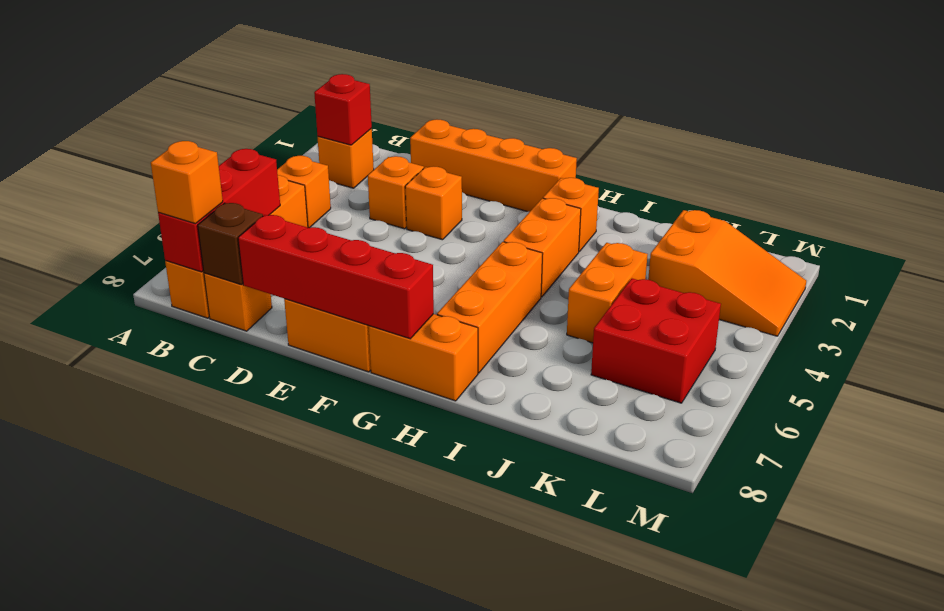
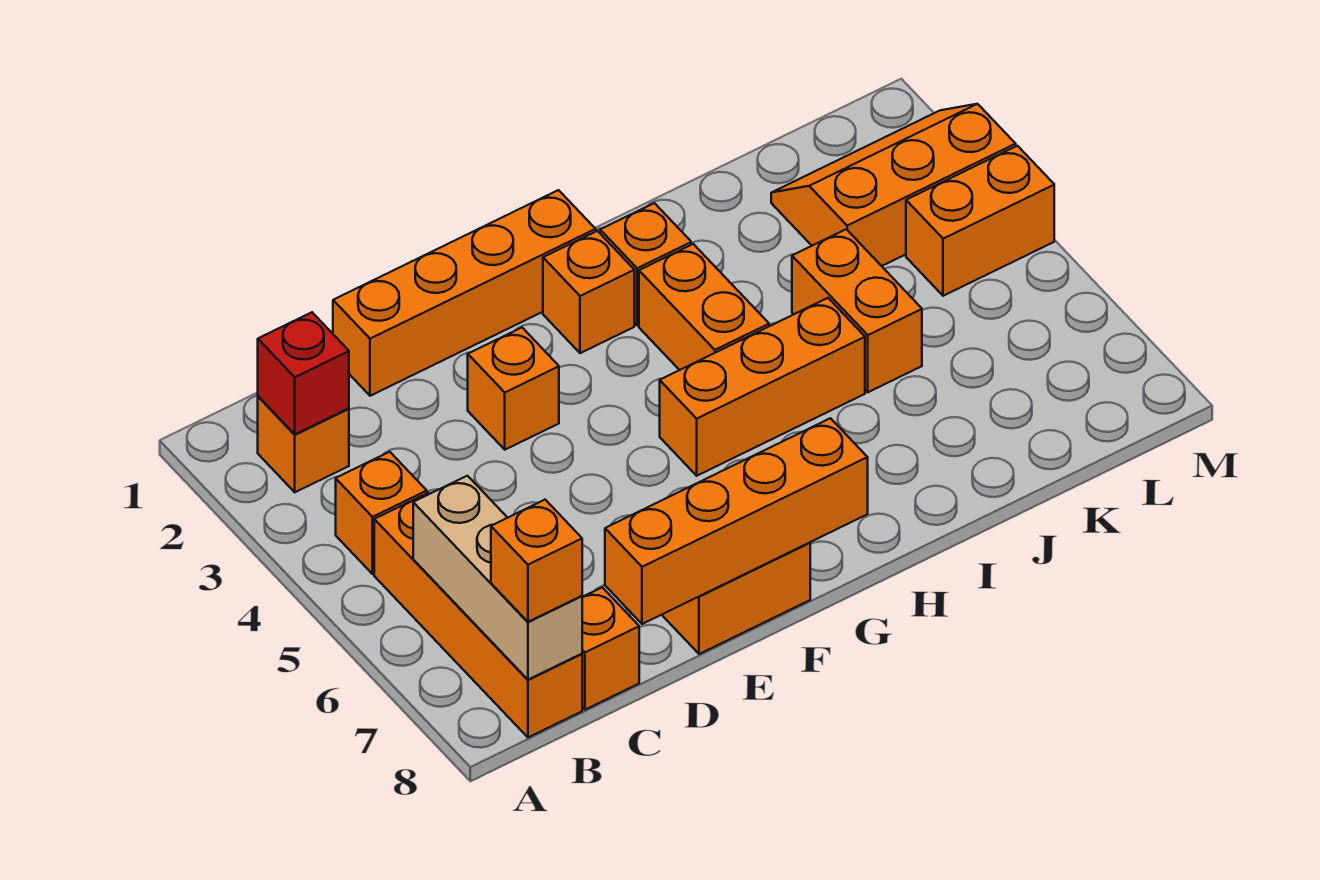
red brick B6:B8 level 2 -> tan brick B6:B8 level 2
brown brick C8 level 2 -> none
orange brick D3 level 1 -> orange brick G2 level 1
red brick D8:G8 level 2 -> orange brick D8:G8 level 2
orange brick G8:H8 level 1 -> orange brick L4:M4 level 1
orange brick H5:H7 level 1 -> orange brick G5:I5 level 1
orange slope K2:M3 level 1 top K -> orange slope K2:M3 level 1 top 3
red brick K5:L6 level 1 -> none

